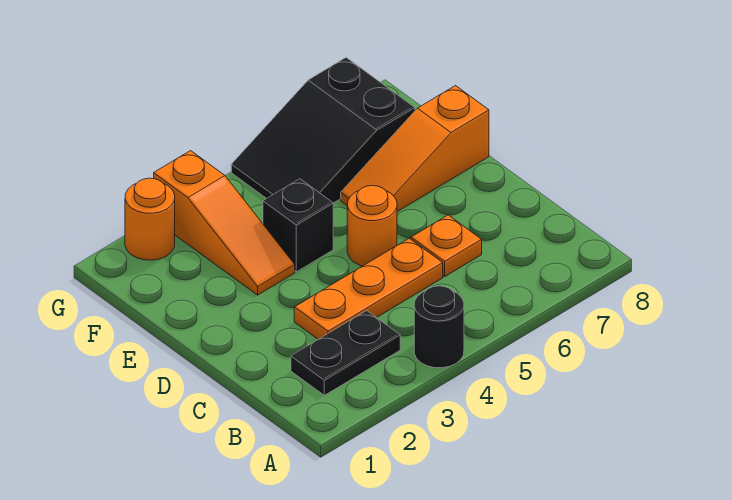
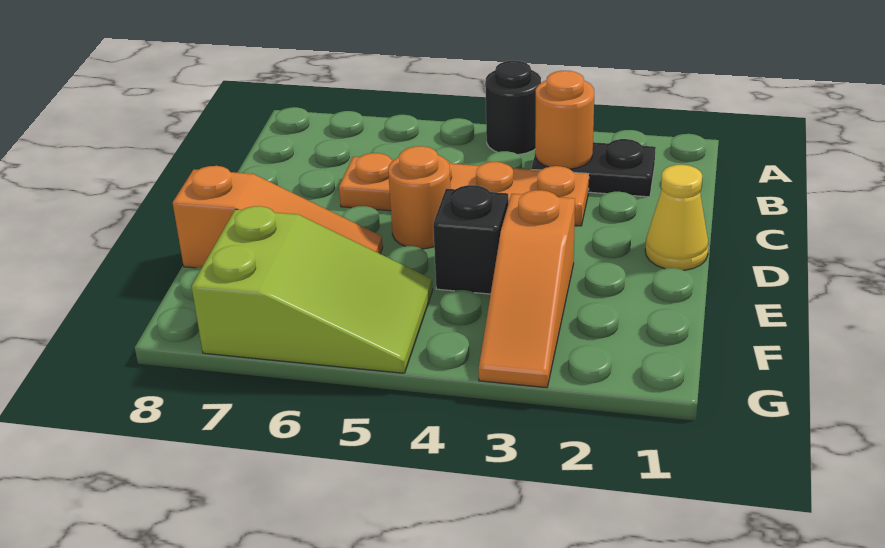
none -> yellow cone D1 level 1
orange slope E3:G3 level 1 top G -> orange slope E3:G3 level 1 top E
black slope F5:G7 level 1 top 7 -> lime slope F5:G7 level 1 top 7
orange round brick G2 level 1 -> orange round brick B3 level 2

